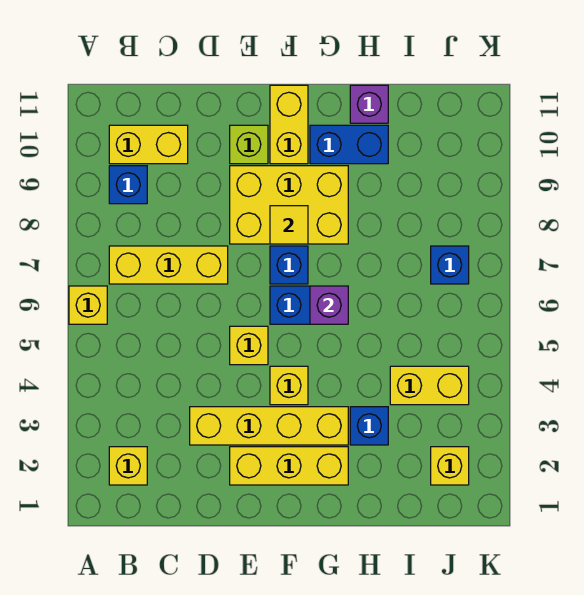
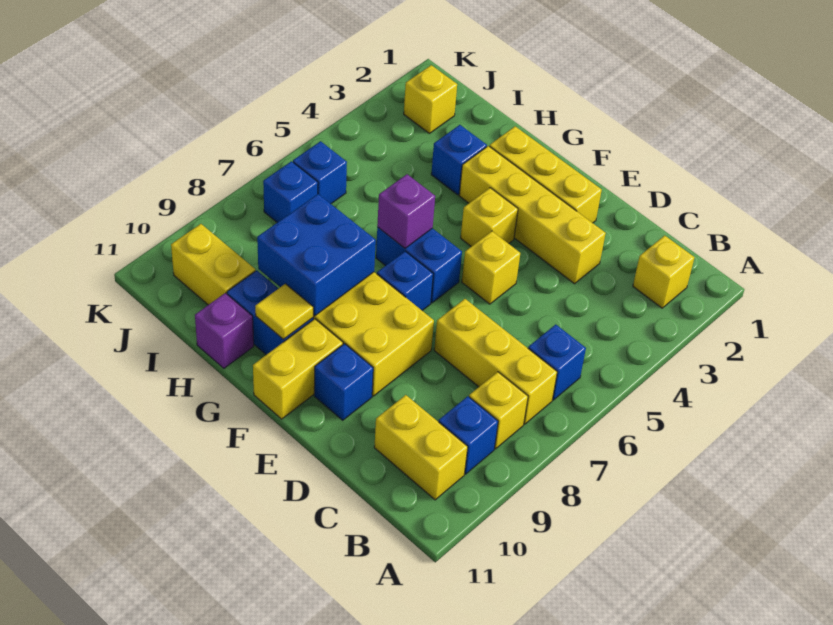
yellow brick A6 level 1 -> yellow brick B8 level 1
none -> blue brick B6 level 1
lime brick E10 level 1 -> blue brick E10 level 1
yellow tile F8 level 2 -> yellow tile G10 level 2
none -> blue brick G8:H9 level 2
yellow brick I4:J4 level 1 -> yellow brick I10:J10 level 1
none -> blue brick J6 level 1

